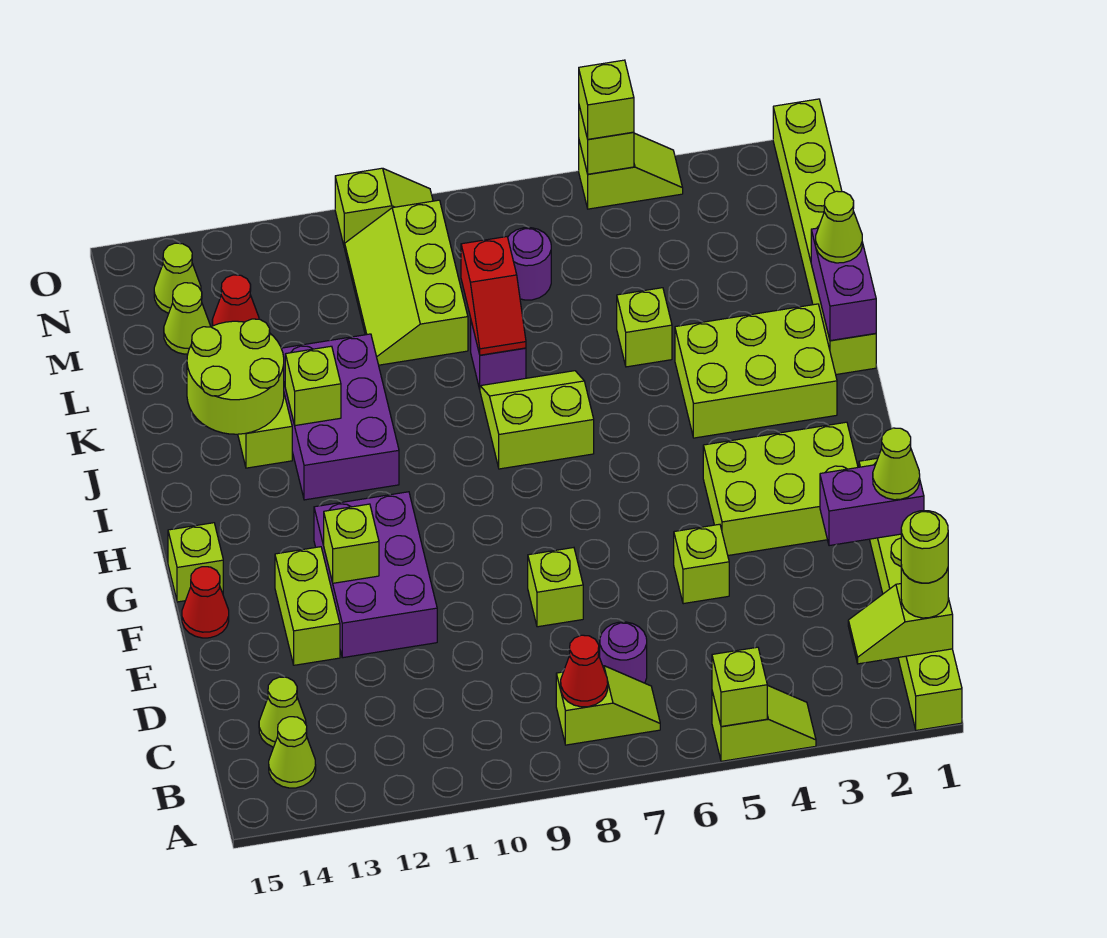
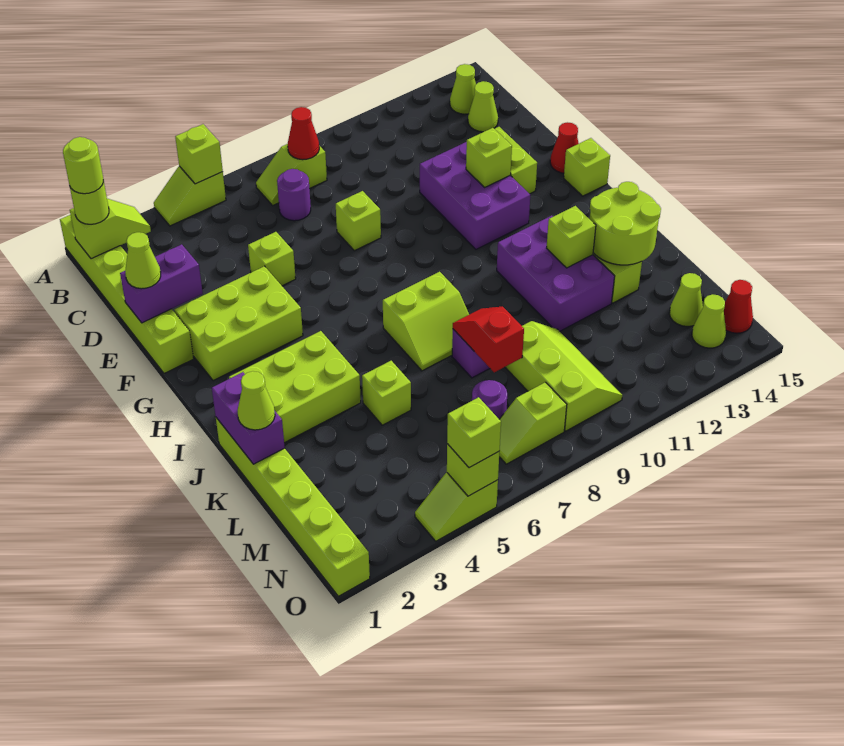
red cone M13 level 1 -> red cone N15 level 1
lime slope O9:O10 level 1 top 10 -> lime slope N7:N8 level 1 top 8

